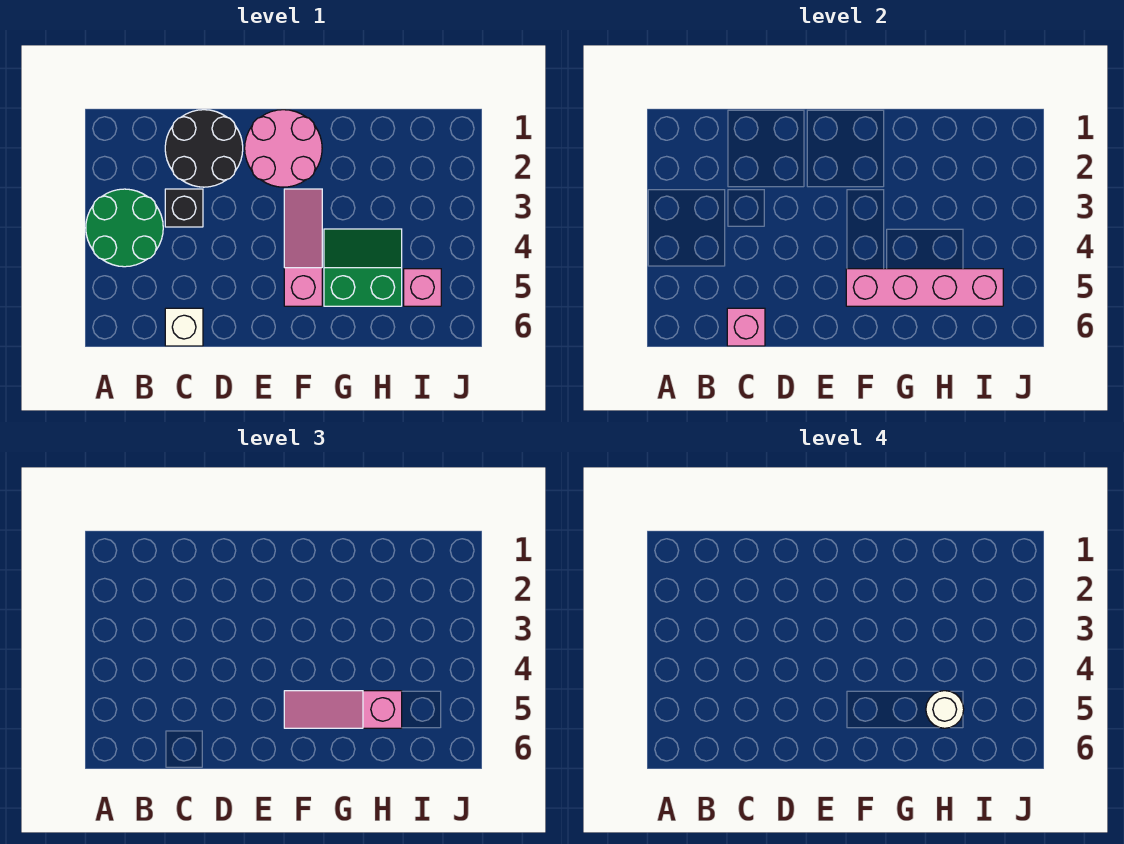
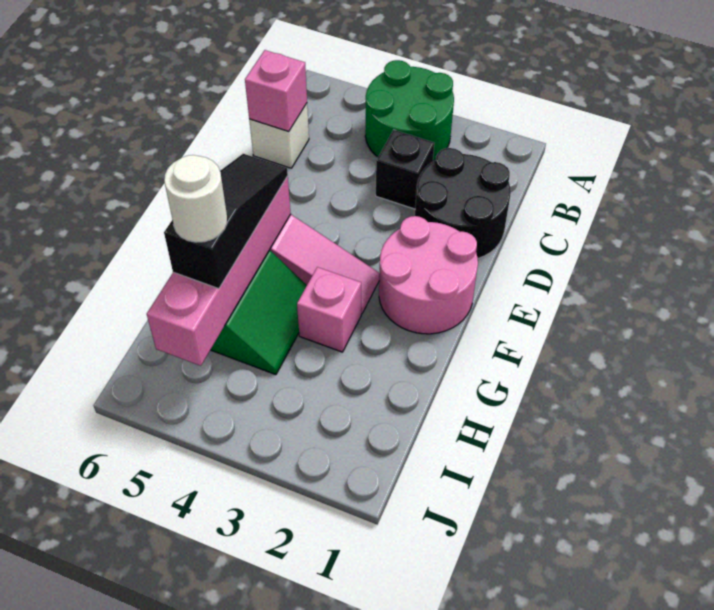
pink slope F5:H5 level 3 top H -> black slope F5:H5 level 3 top H
pink brick I5 level 1 -> pink brick G3 level 1

